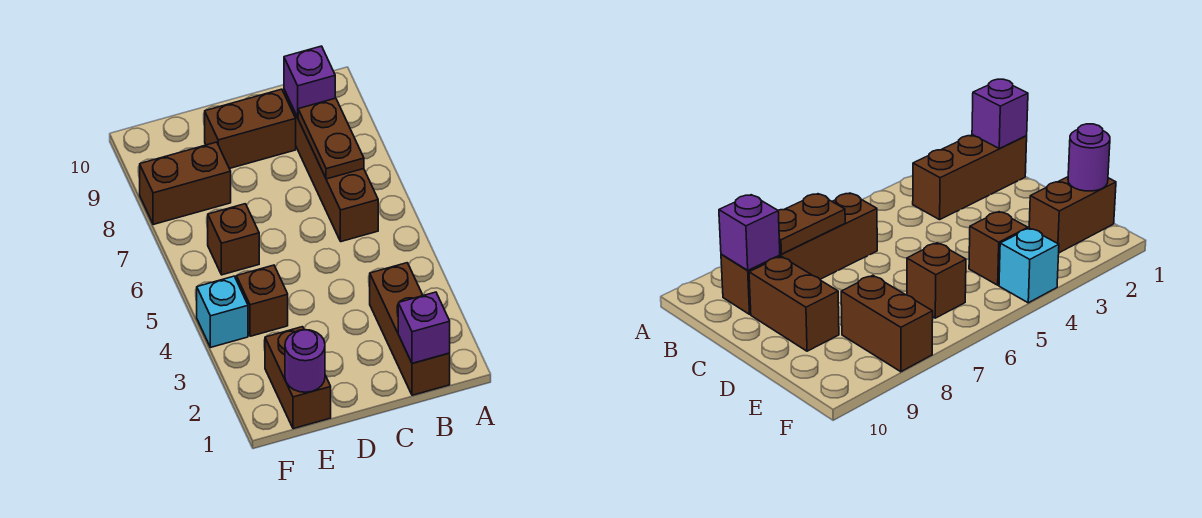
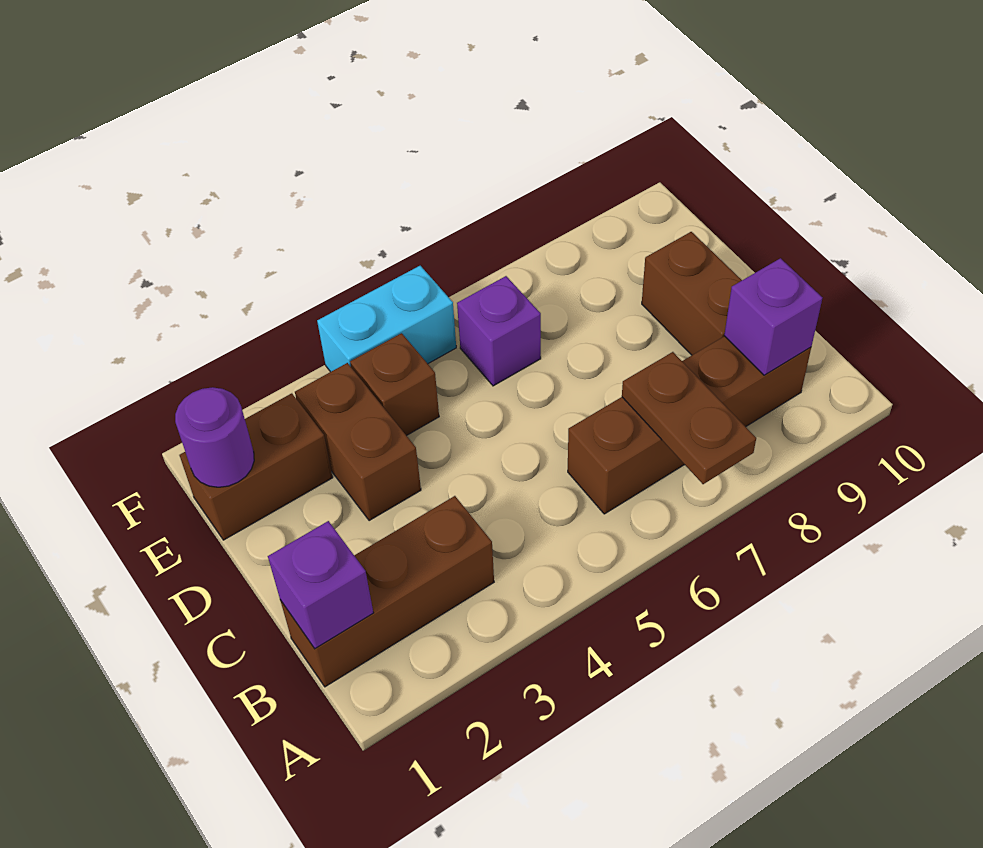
brown plate B7:B8 level 2 -> brown plate A7:B7 level 2
brown brick E6 level 1 -> purple brick E6 level 1
brown brick E8:F8 level 1 -> brown brick D3:E3 level 1
cyan brick F4 level 1 -> cyan brick F4:F5 level 1

